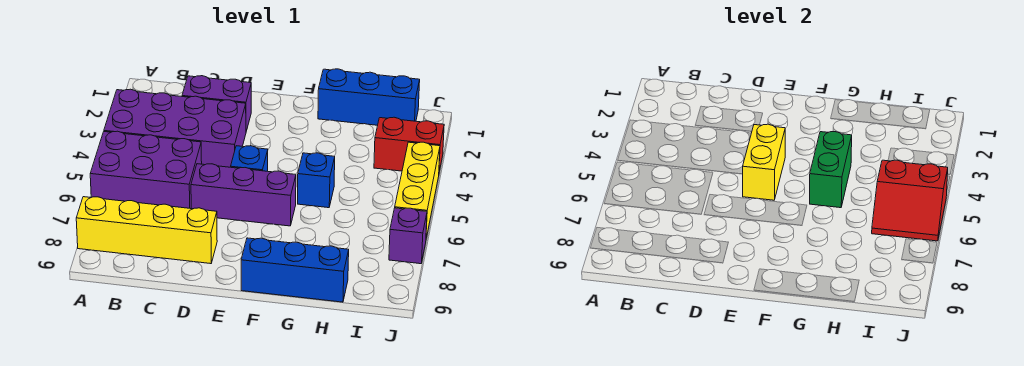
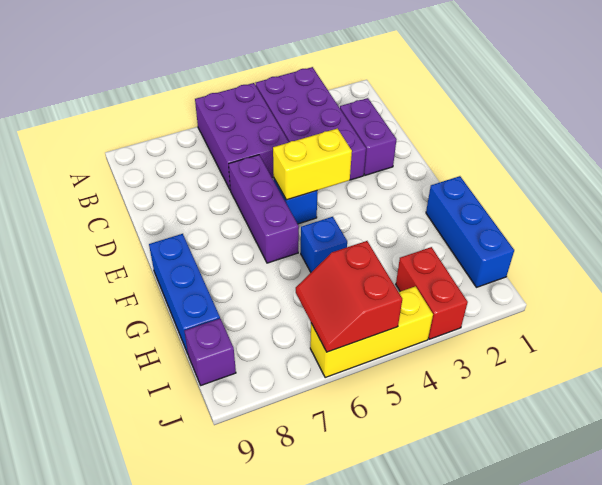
yellow brick A8:D8 level 1 -> none
green brick G4:G5 level 2 -> none
purple brick J7 level 1 -> purple brick I9 level 1

